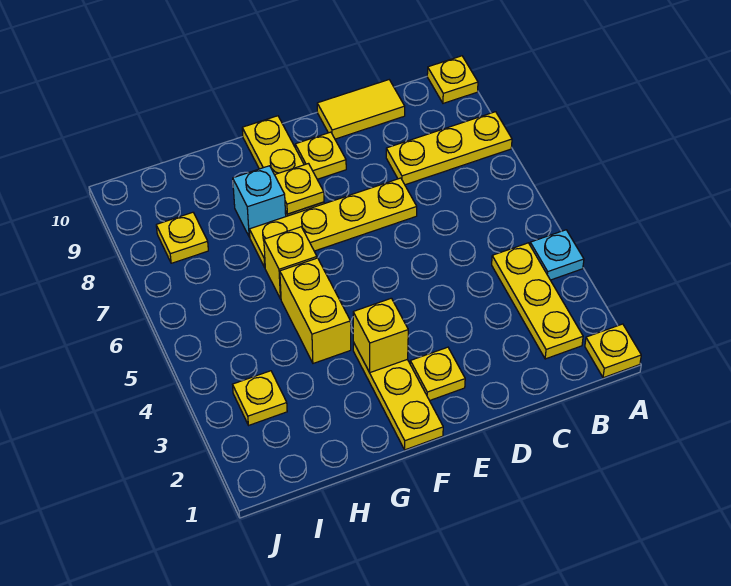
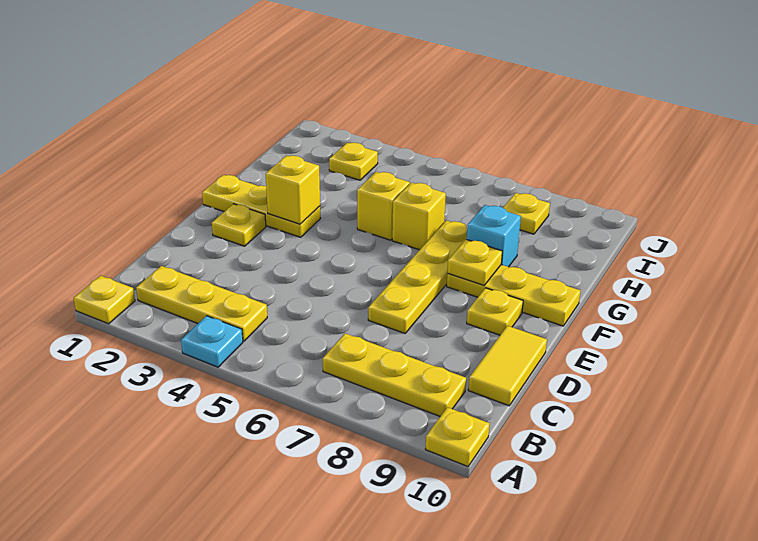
yellow plate A8:C8 level 1 -> yellow plate B7:B9 level 1
yellow brick G4:G5 level 1 -> yellow brick G5 level 1

